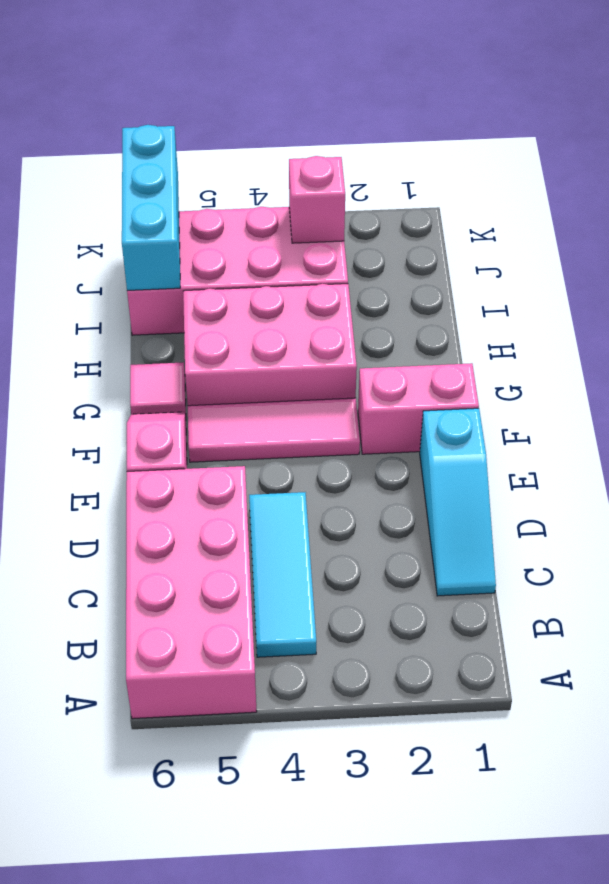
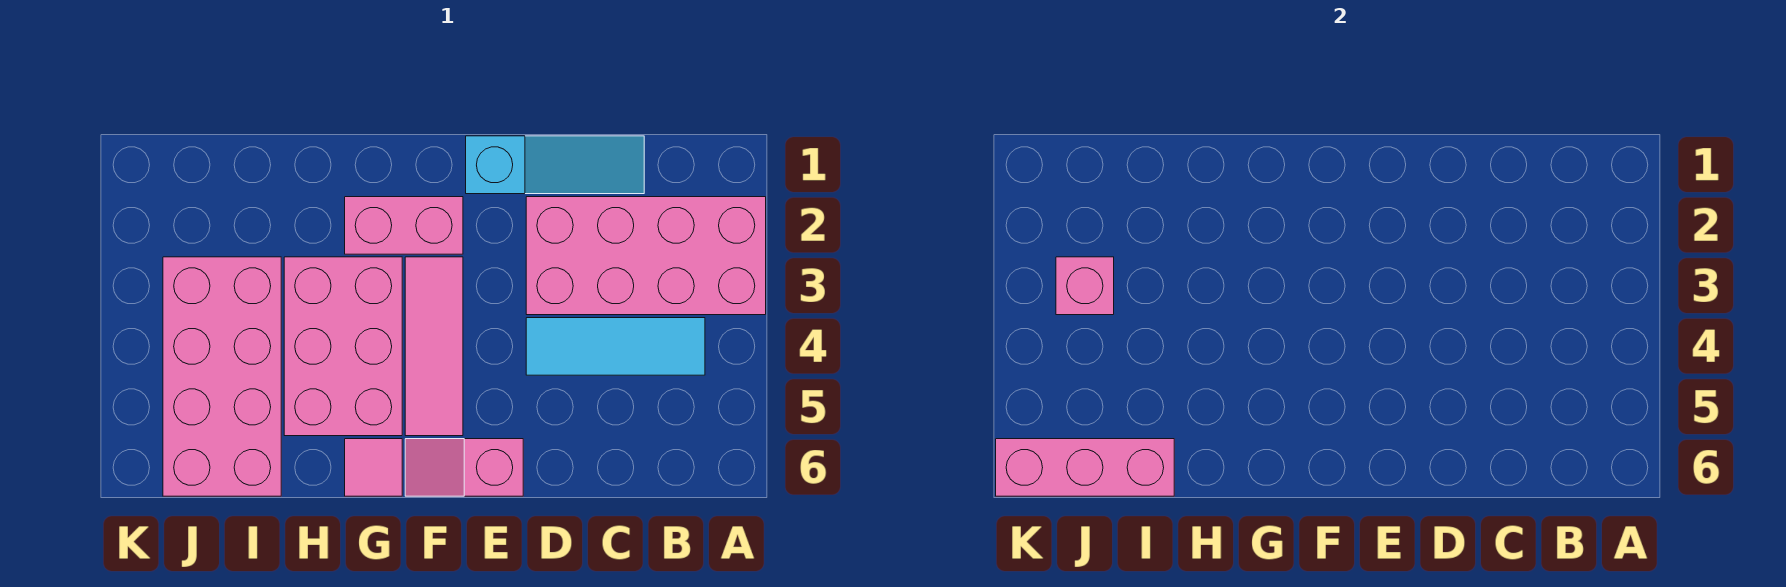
pink brick A5:D6 level 1 -> pink brick A2:D3 level 1
pink brick F1:F2 level 1 -> pink brick F2:G2 level 1
cyan brick I6:K6 level 2 -> pink brick I6:K6 level 2

